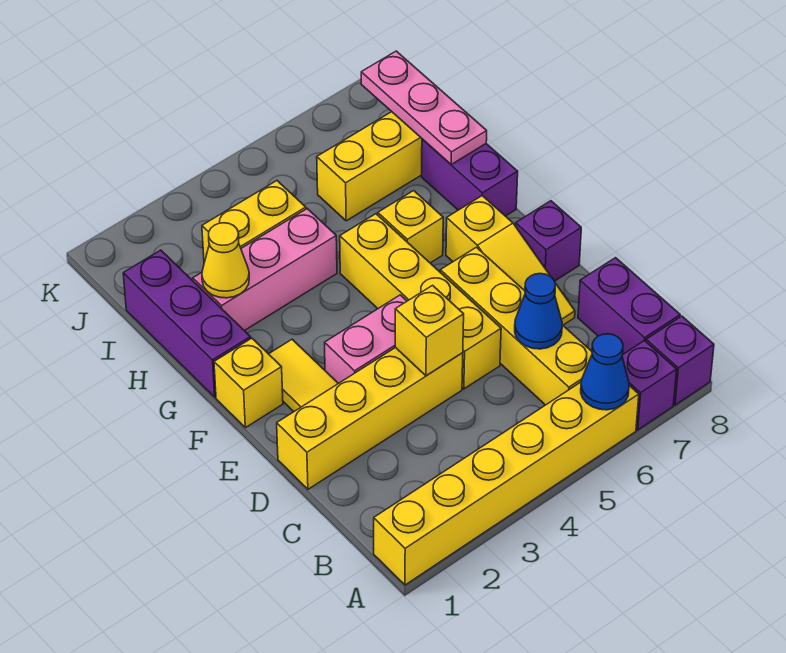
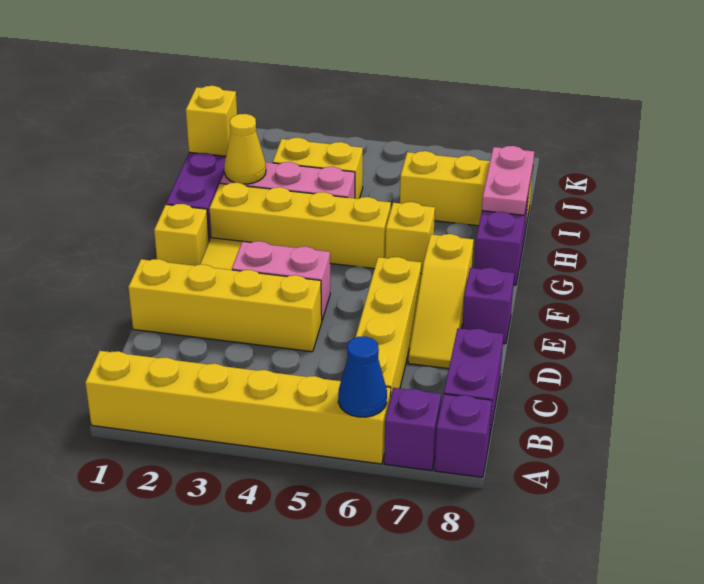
blue cone C6 level 2 -> none
yellow brick D4 level 2 -> yellow brick I1 level 2
yellow brick D5:G5 level 1 -> yellow brick G2:G5 level 1
pink plate H8:J8 level 2 -> pink plate H8:I8 level 2

